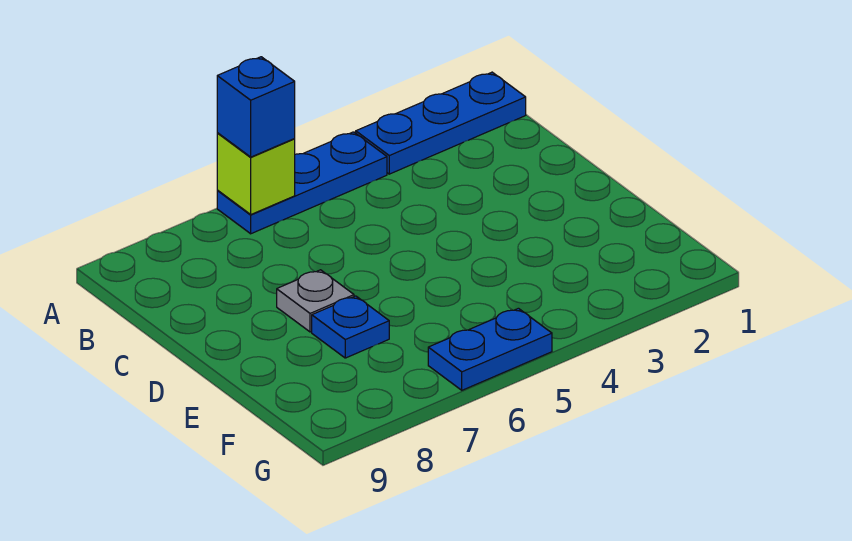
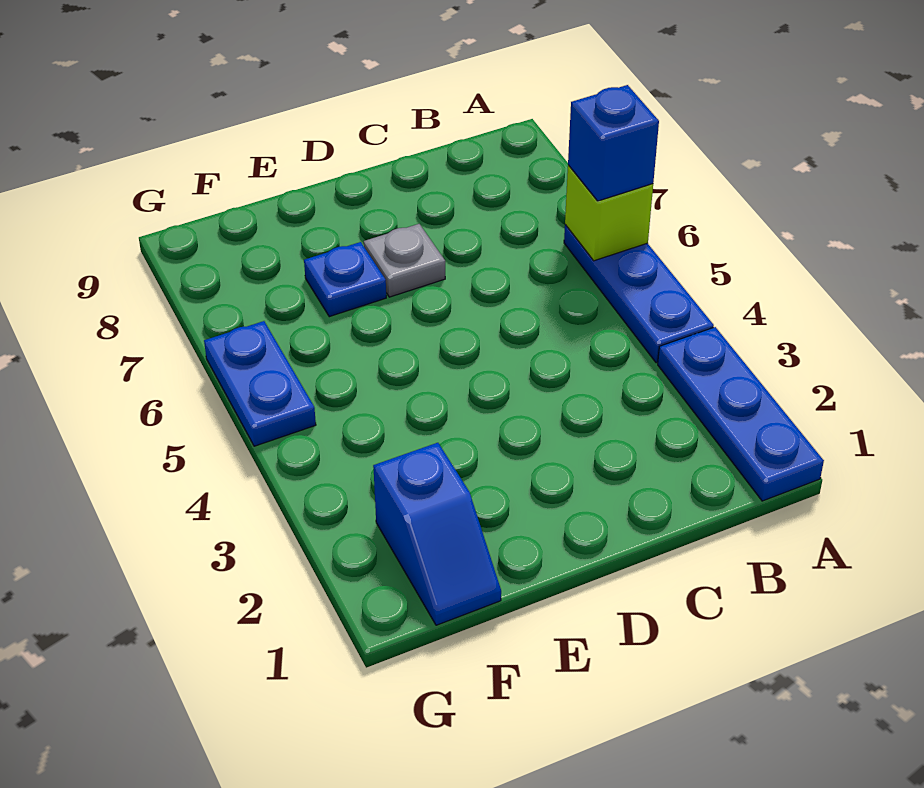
none -> blue slope F1:F2 level 1 top 2

